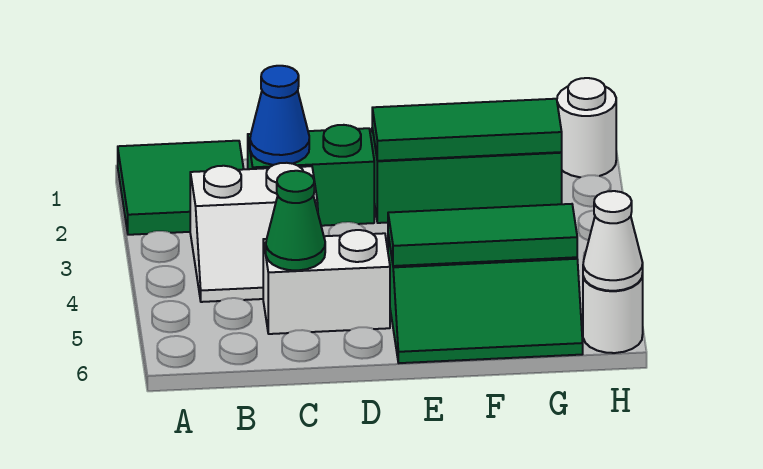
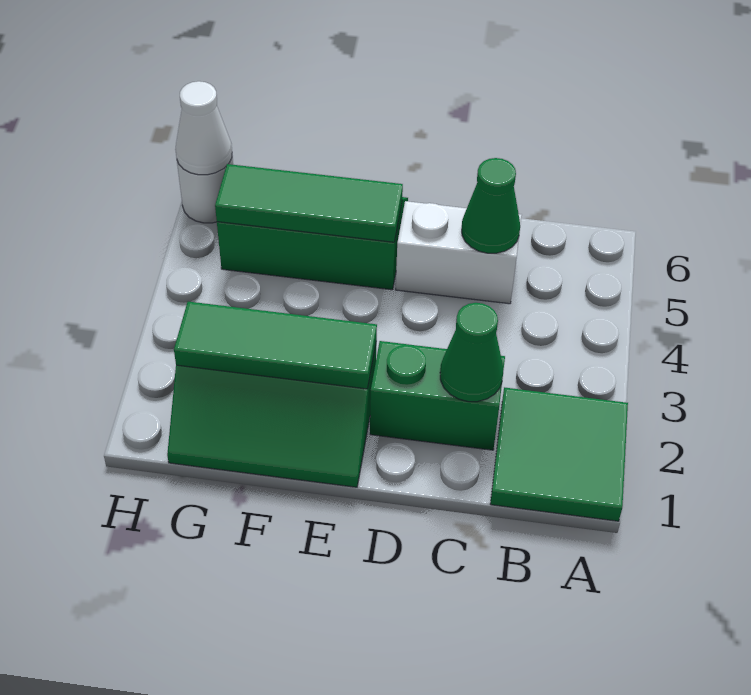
white slope B3:C4 level 1 top 3 -> none
blue cone C2 level 2 -> green cone C2 level 2
white round brick H1 level 1 -> none

